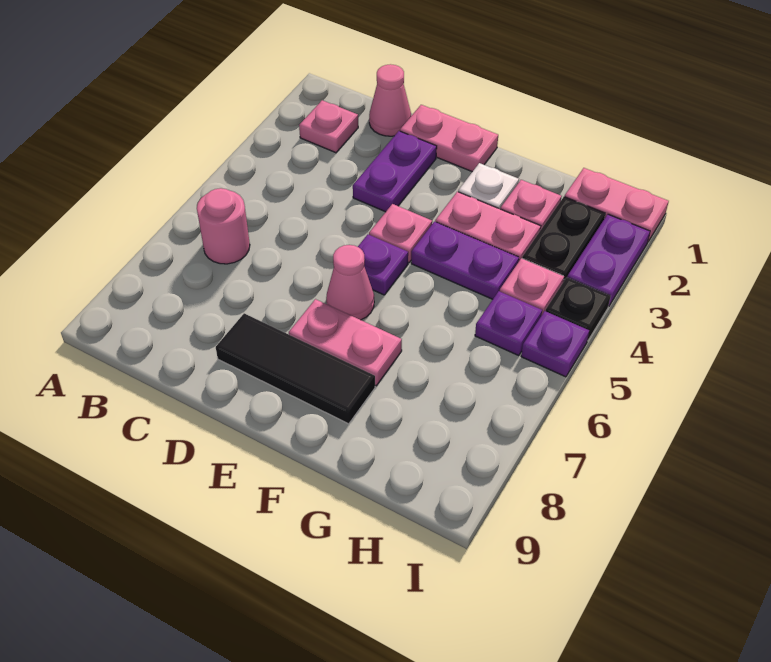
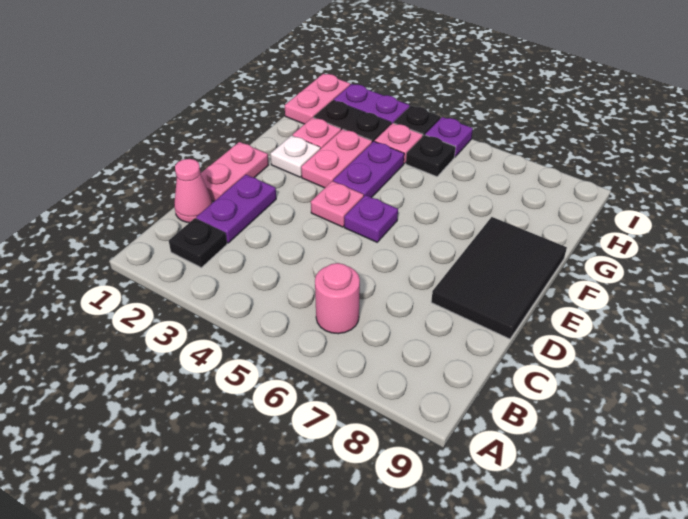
pink plate B2 level 1 -> black plate B2 level 1
purple plate D2:D3 level 1 -> purple plate C2:D2 level 1
black tile D8:F8 level 1 -> black tile D8:F9 level 1
pink cone E6 level 1 -> none
pink plate E7:F7 level 1 -> none
purple plate H5 level 1 -> black plate H5 level 1

